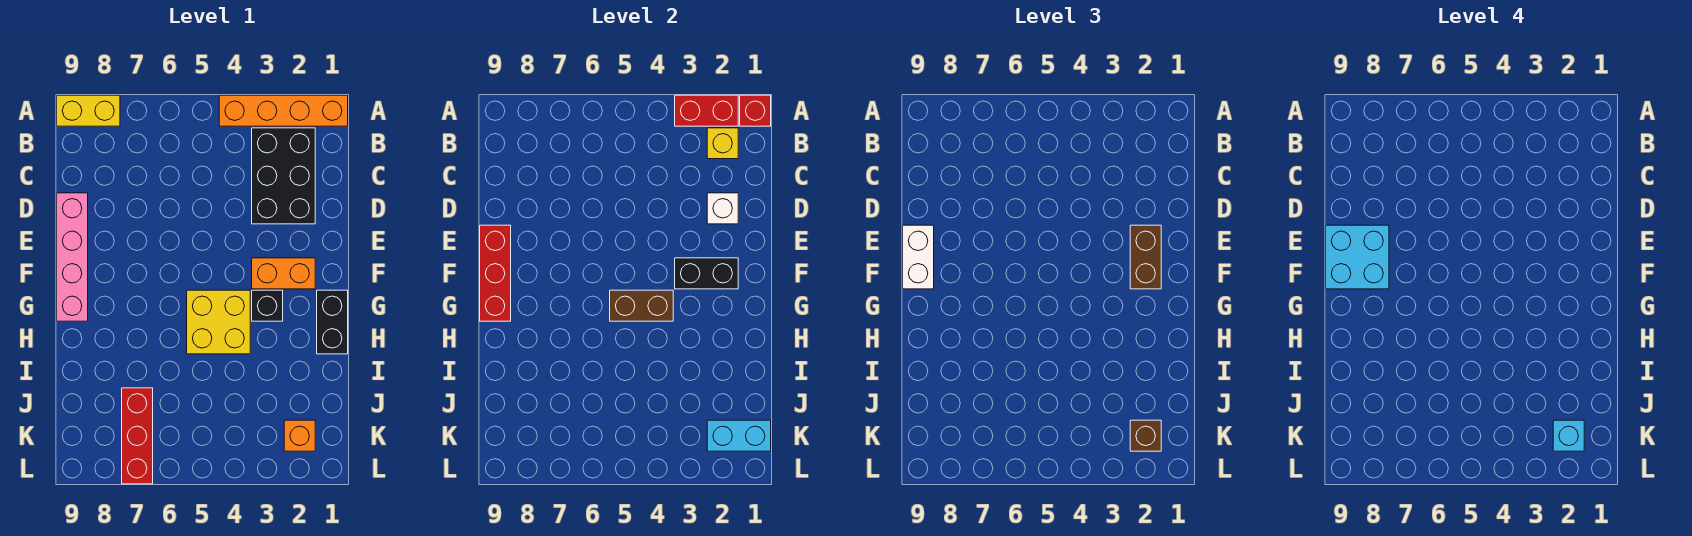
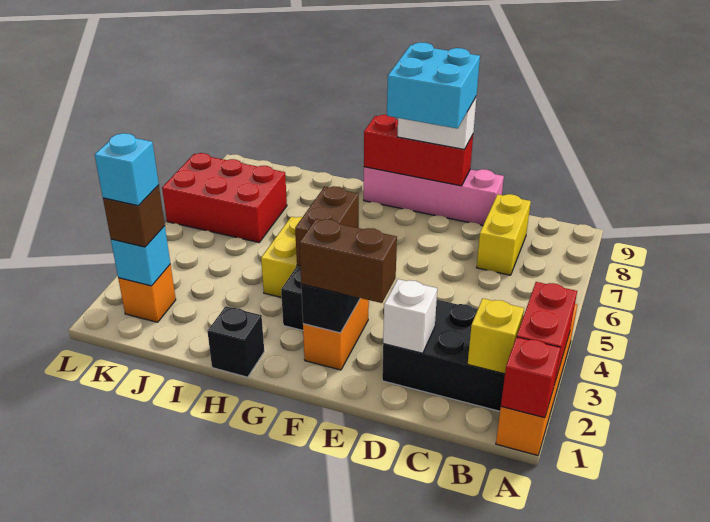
yellow brick A8:A9 level 1 -> yellow brick C7:C8 level 1
black brick G1:H1 level 1 -> black brick H1 level 1
red brick J7:L7 level 1 -> red brick J6:L7 level 1
cyan brick K1:K2 level 2 -> cyan brick K2 level 2

